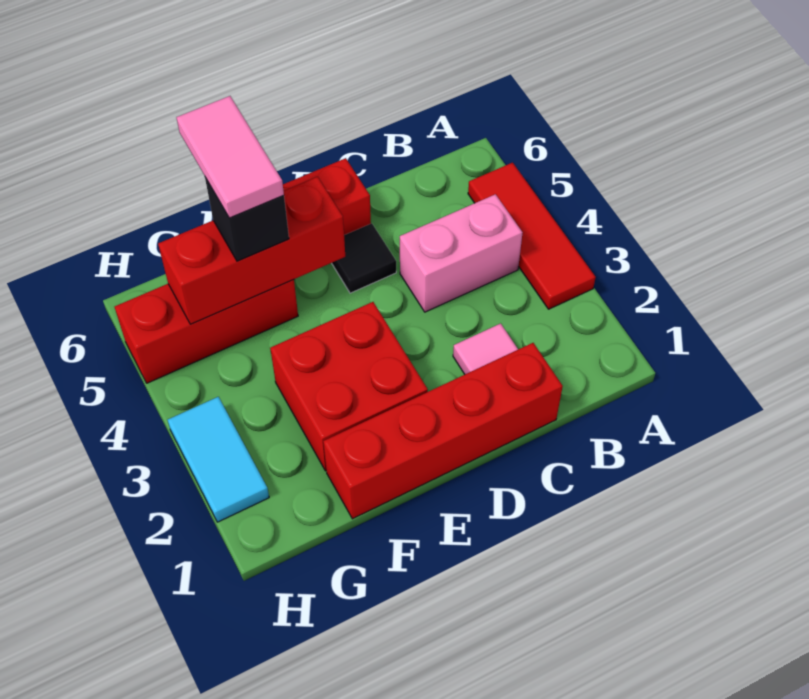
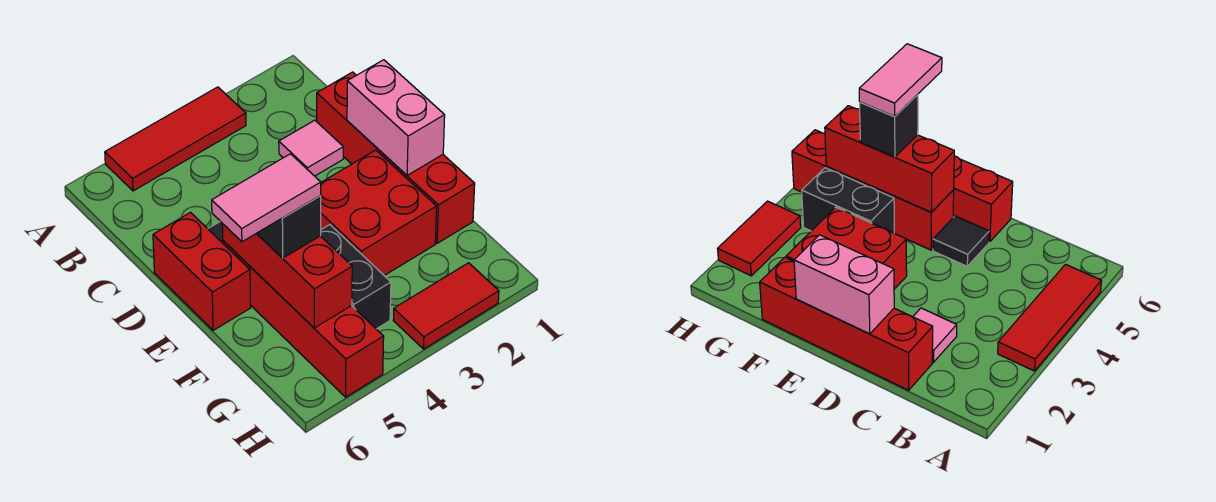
pink brick B4:C4 level 1 -> pink brick D1:E1 level 2
none -> black brick F4:G4 level 1
red brick F5:H5 level 1 -> red brick E5:H5 level 1
cyan tile H2:H3 level 1 -> red tile H2:H3 level 1

